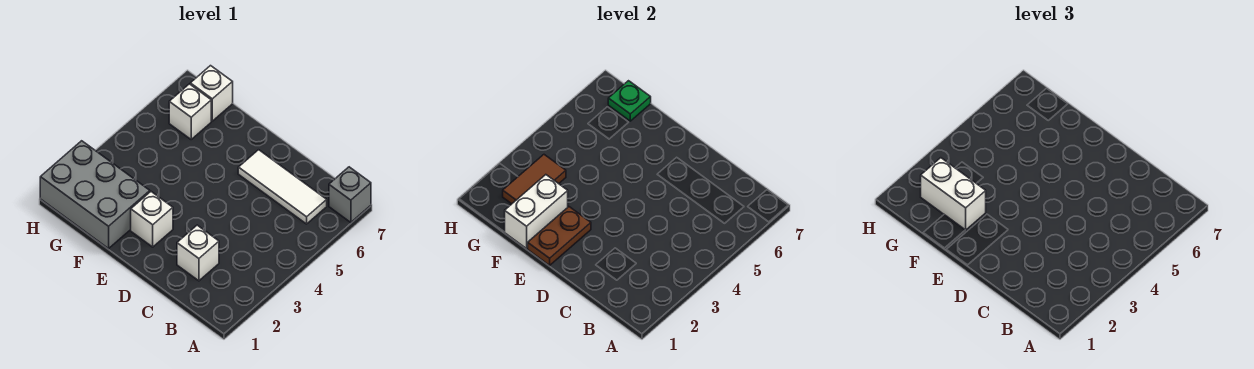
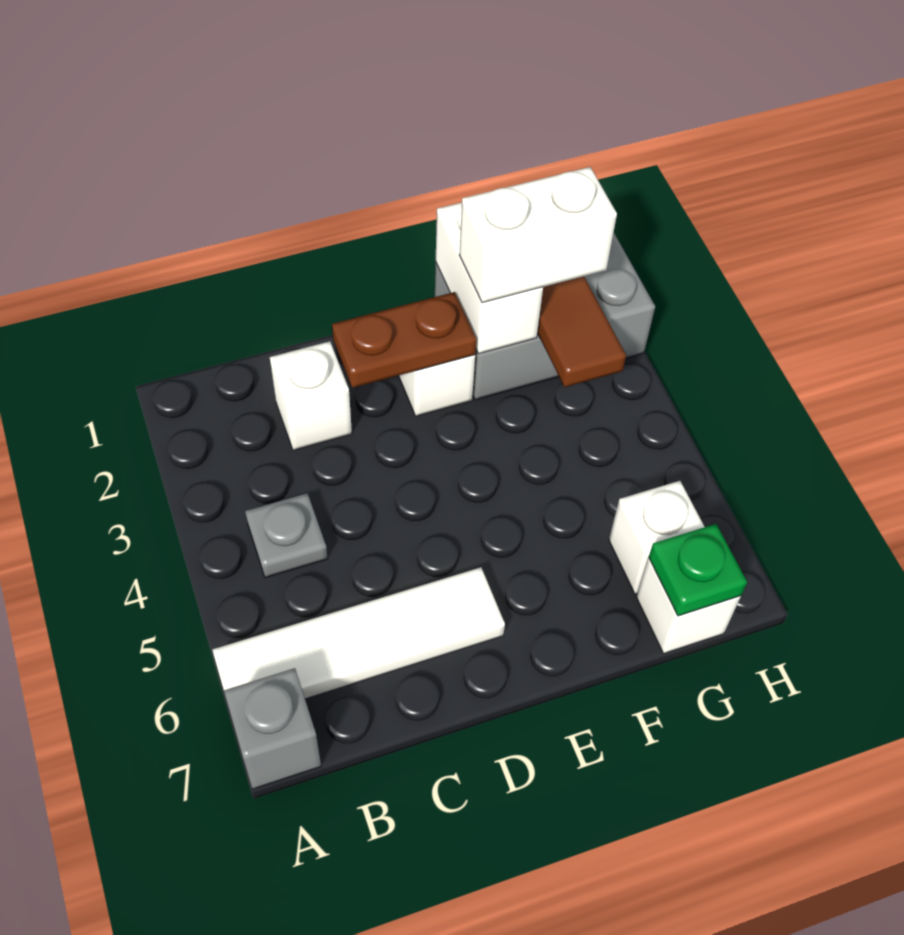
none -> grey plate B4 level 1
white tile B6:D6 level 1 -> white tile A6:D6 level 1
brown plate E1:E2 level 2 -> brown plate D2:E2 level 2

